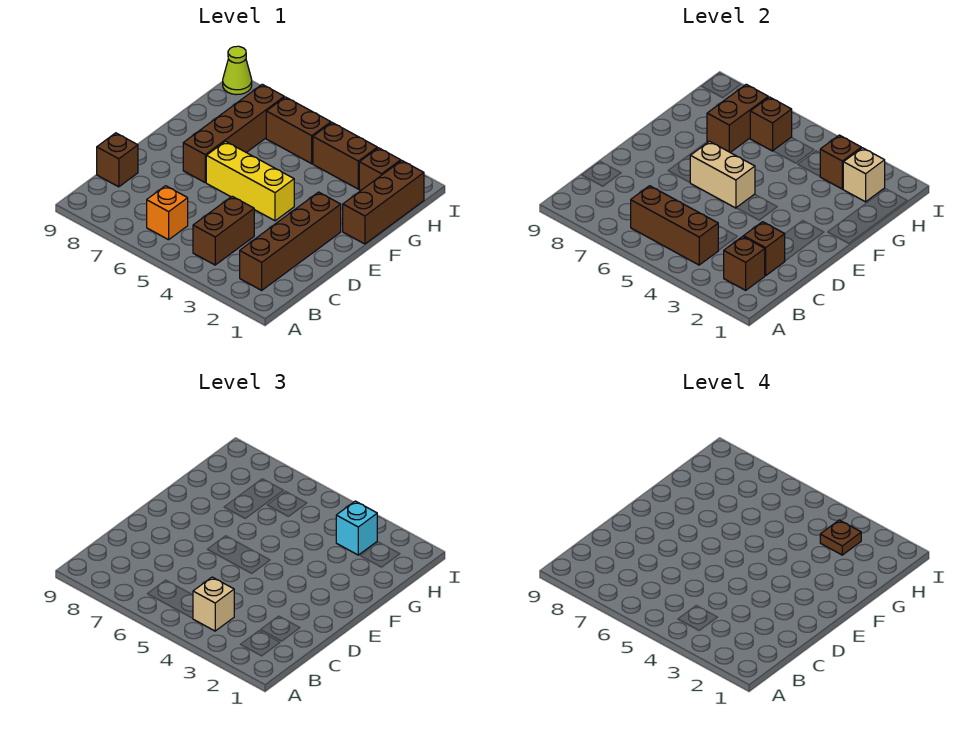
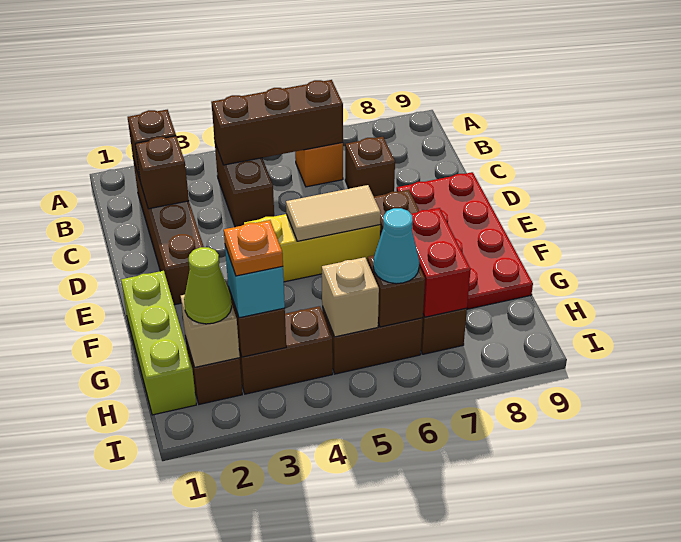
tan brick B4 level 3 -> tan brick H5 level 2
brown brick C9 level 1 -> brown brick C7 level 1
none -> red plate D8:G9 level 1
tan brick E5:E6 level 2 -> tan tile E5:E6 level 2
brown brick F1:H1 level 1 -> lime brick F1:H1 level 1
brown brick G7:H7 level 2 -> red brick G7:H7 level 2
brown plate H3 level 4 -> orange plate H3 level 4
none -> cyan cone H6 level 3
lime cone I9 level 1 -> lime cone H2 level 3

